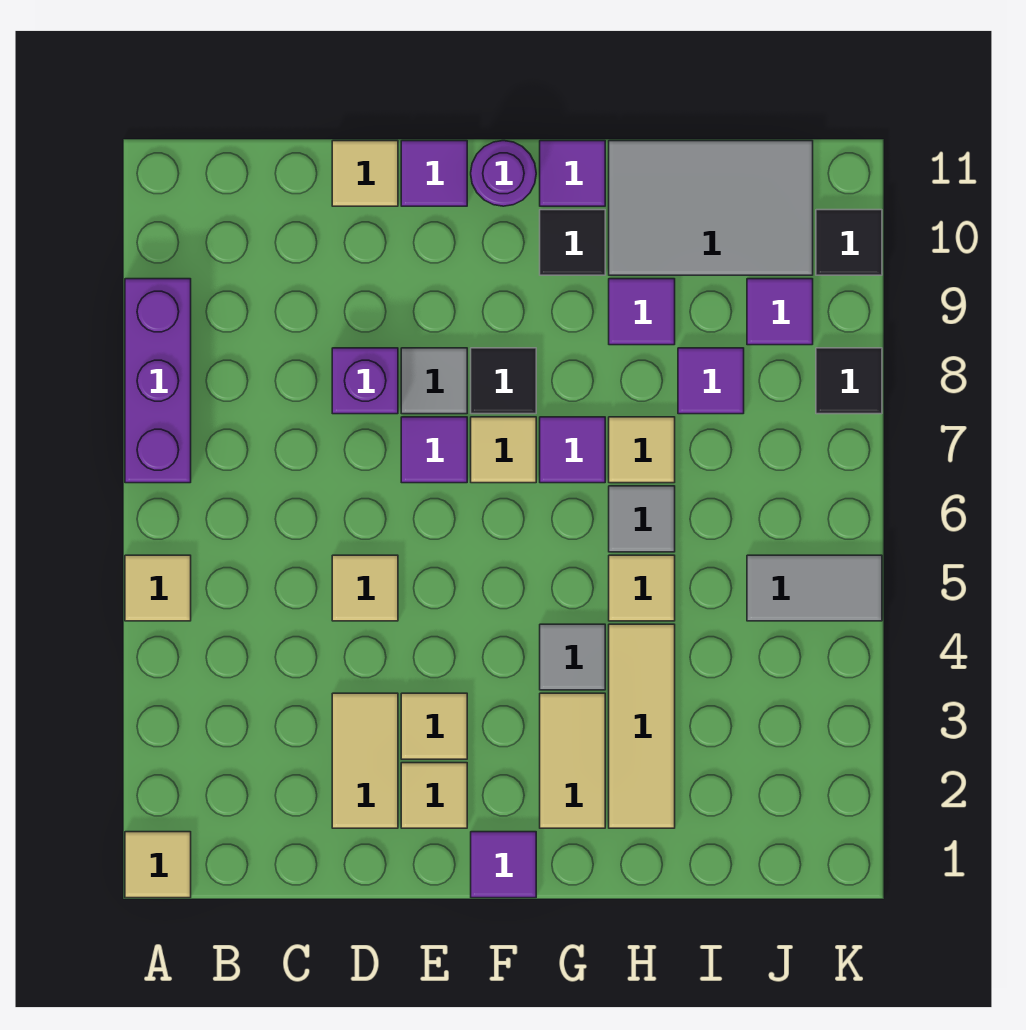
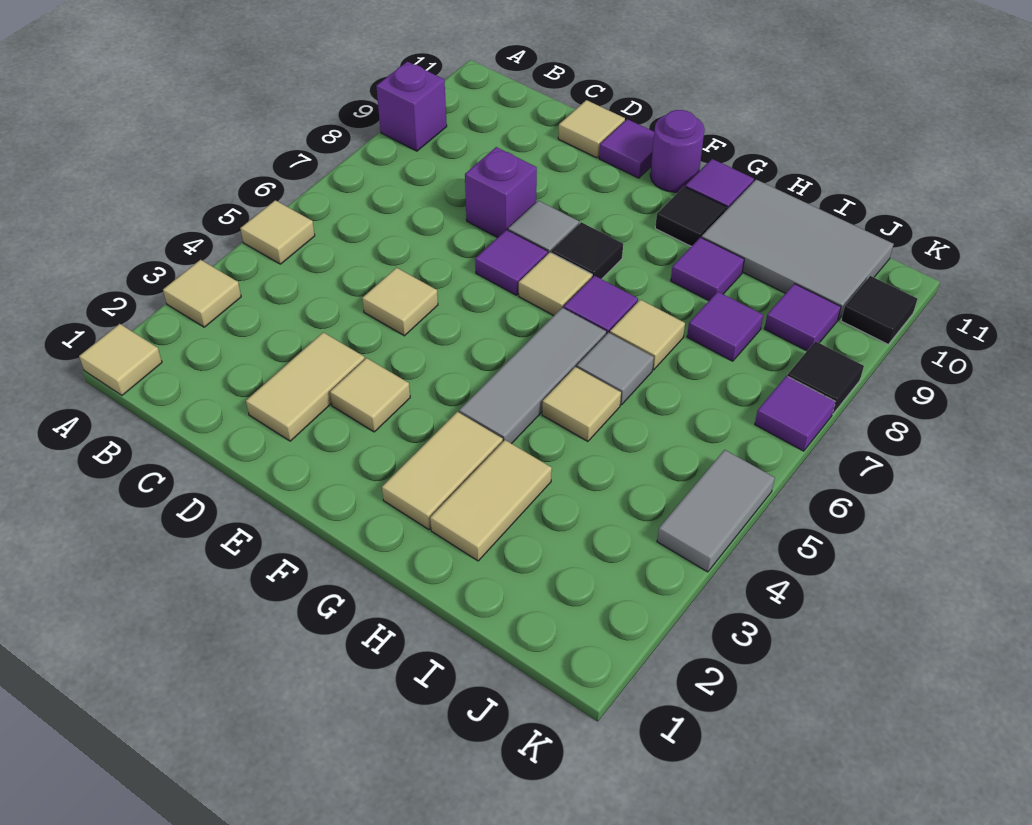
purple brick A7:A9 level 1 -> purple brick A9 level 1
tan tile E2 level 1 -> tan tile A3 level 1
purple tile F1 level 1 -> purple tile K7 level 1
grey tile G4 level 1 -> grey tile G4:G6 level 1
tan tile H2:H4 level 1 -> tan tile H2:H3 level 1
grey tile J5:K5 level 1 -> grey tile K4:K5 level 1

